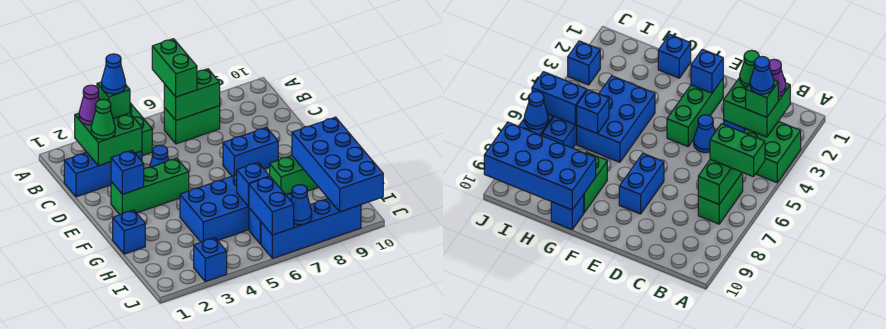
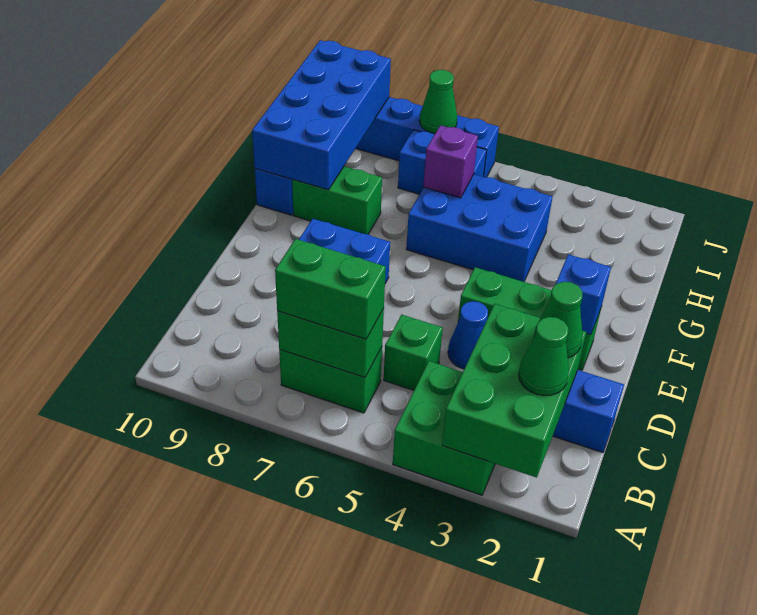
green brick A6:B6 level 3 -> green brick B6:B7 level 3
green brick B2:C3 level 2 -> green brick A2:C3 level 2
purple cone B2 level 3 -> green cone B2 level 3
green brick B3 level 3 -> green brick C5 level 1
blue cone B3 level 4 -> none
blue brick G1 level 1 -> none
blue brick H6 level 2 -> purple brick H6 level 2
blue brick I6:J6 level 2 -> none
blue brick J3 level 1 -> none
blue cone J7 level 2 -> green cone J7 level 2

